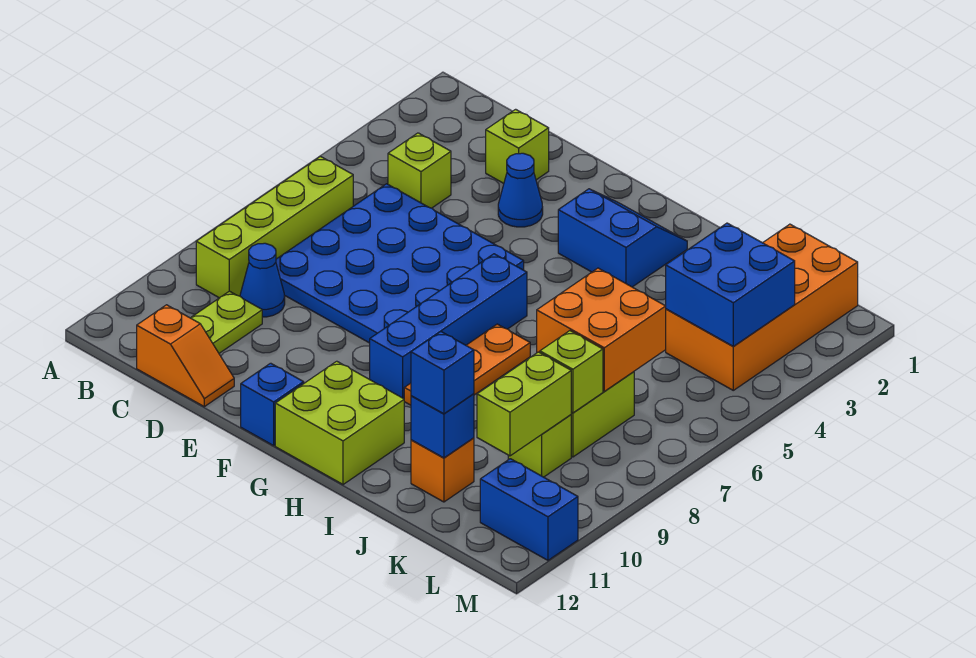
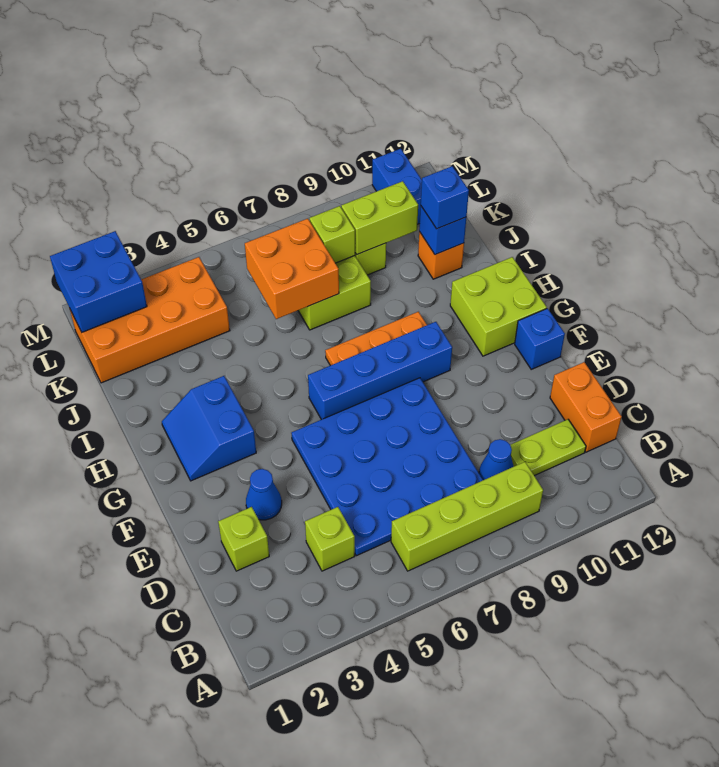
orange slope C12:D12 level 1 top C -> orange brick C12:D12 level 1
blue brick K3:L4 level 2 -> blue brick L1:M2 level 2

